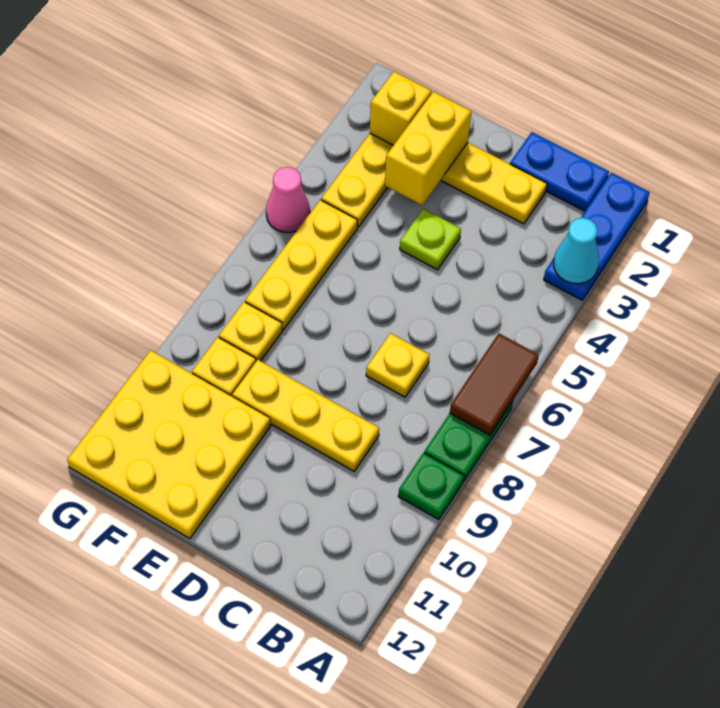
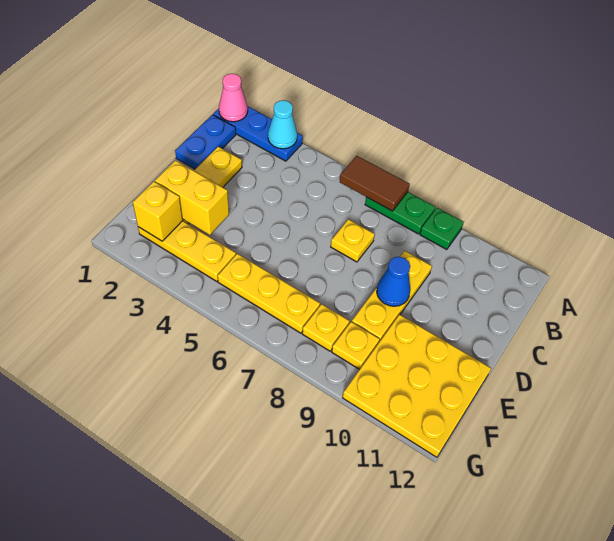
lime plate D4 level 1 -> none
none -> blue cone D9 level 2
pink cone G5 level 1 -> pink cone A1 level 2

